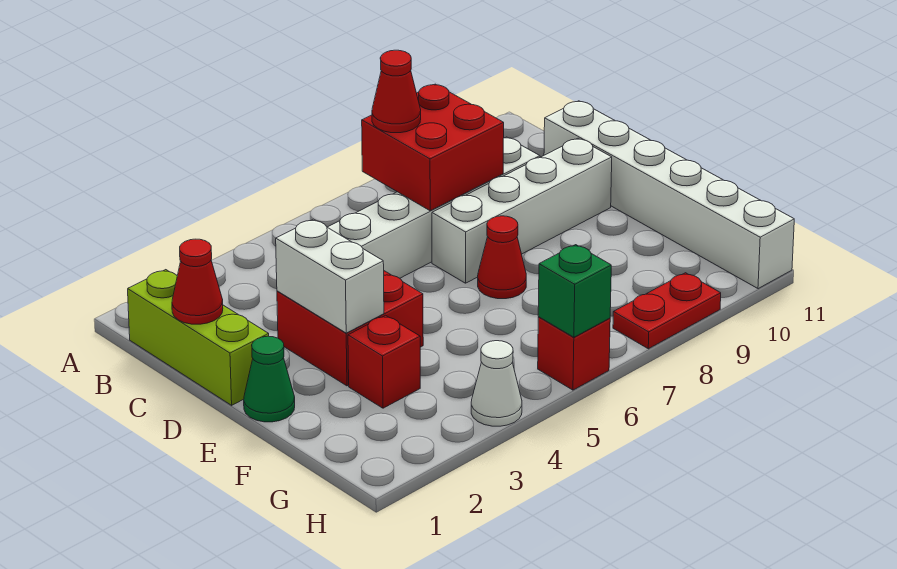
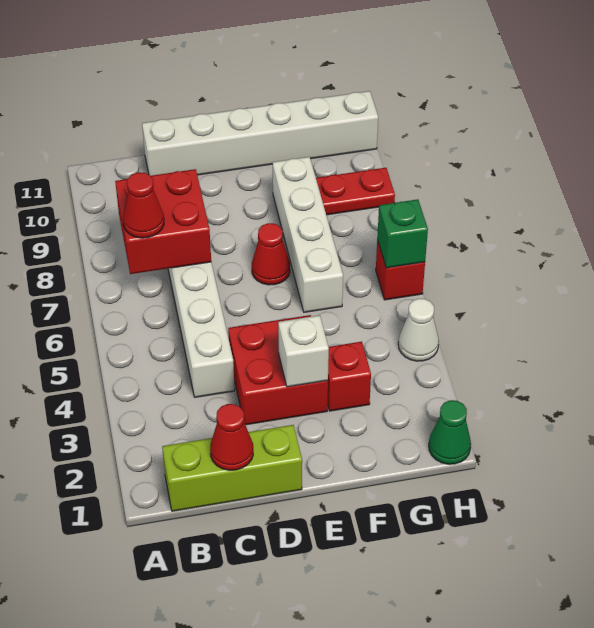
white brick D3:E3 level 2 -> white brick E3 level 2
white brick D7:D10 level 1 -> white brick F6:F9 level 1
green cone E1 level 1 -> green cone H1 level 1
red plate H8:H9 level 1 -> red plate G9:H9 level 1

